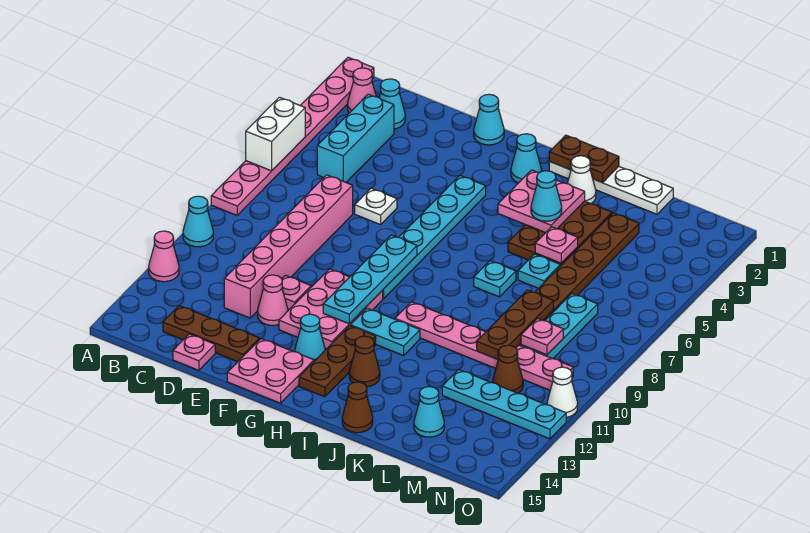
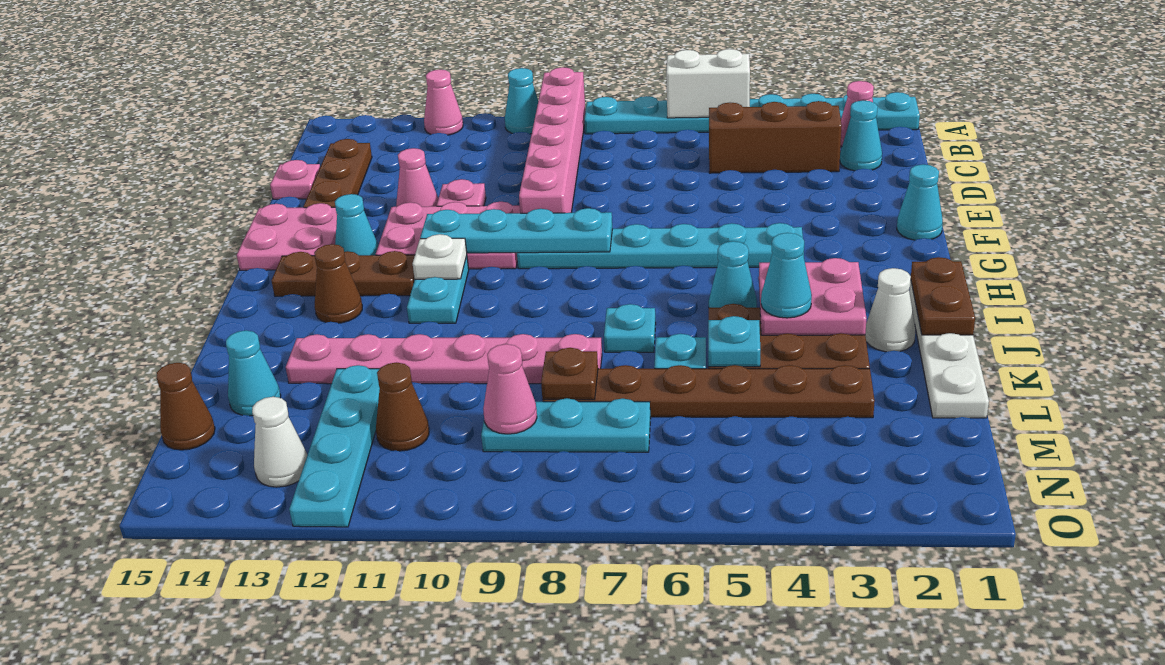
pink plate A1:A8 level 1 -> cyan plate A1:A8 level 1
cyan brick C3:C5 level 1 -> brown brick C3:C5 level 1
pink brick D7:D12 level 1 -> pink brick A9:F9 level 1
white plate E6 level 1 -> white plate H11 level 2
cyan cone H2 level 1 -> cyan cone I5 level 1
pink plate I10:N10 level 1 -> pink plate K8:K13 level 1
brown cone J15 level 1 -> brown cone M15 level 1
pink plate K5 level 2 -> cyan plate K5 level 2
brown plate L8:L10 level 2 -> brown plate L8 level 2
pink plate M9 level 2 -> pink cone M9 level 2
white cone O11 level 1 -> white cone N13 level 1

